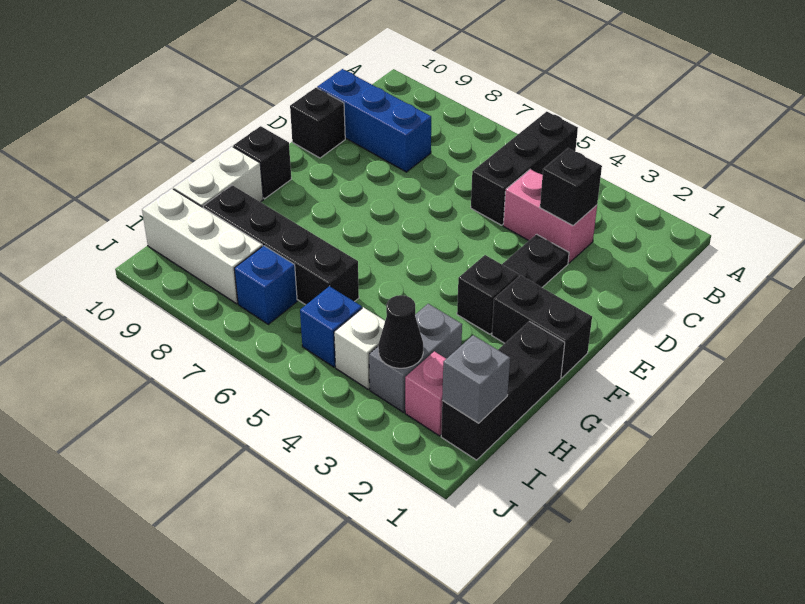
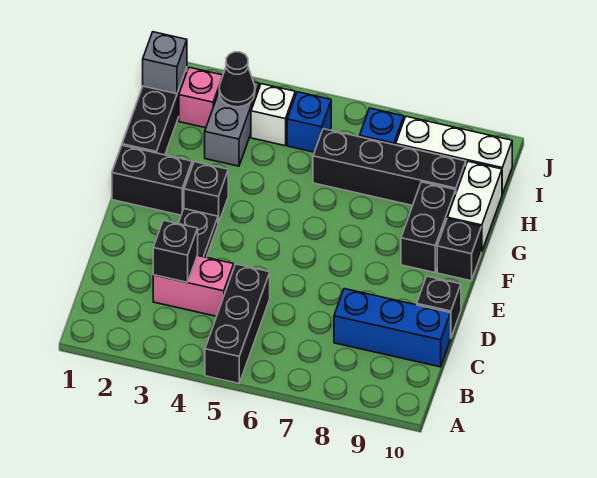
none -> black brick F9:G9 level 1

